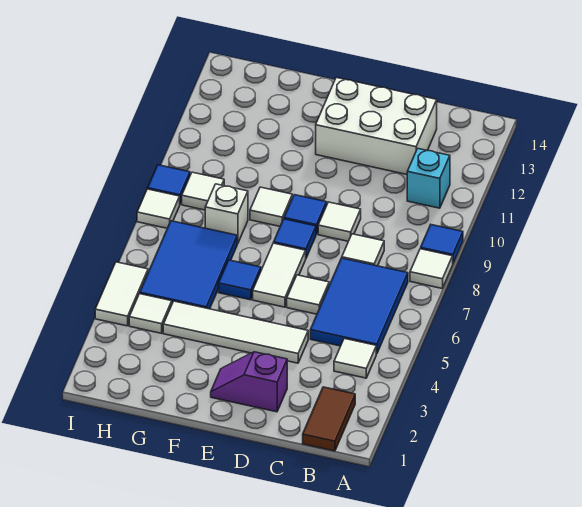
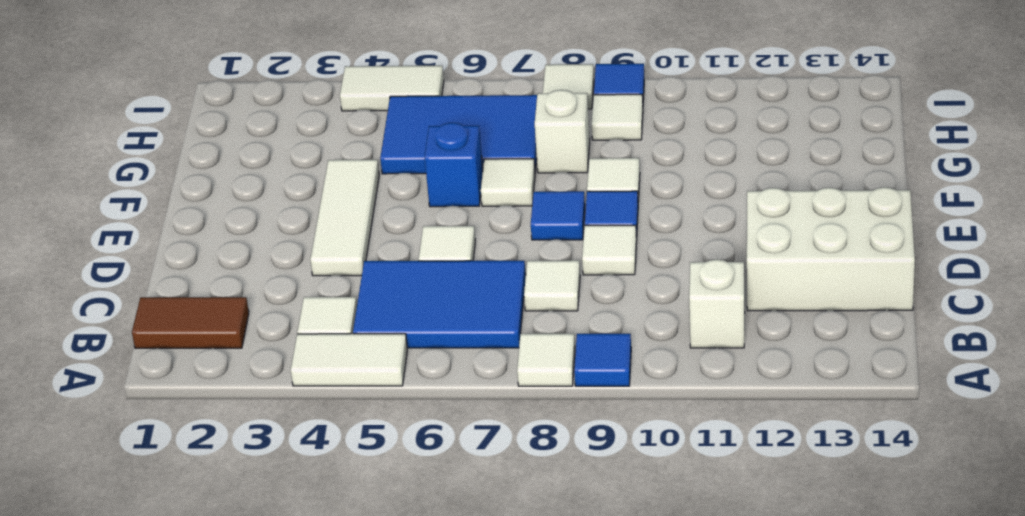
cyan brick B11 level 1 -> white brick B11 level 1
white brick C12:E13 level 1 -> white brick C12:D14 level 1
purple slope D2:E2 level 1 top D -> none
white tile D4:G4 level 1 -> white tile D4:F4 level 1
white tile E6:E7 level 1 -> white tile A4:A5 level 1
blue tile F6 level 1 -> blue brick F6 level 1
white tile H4 level 1 -> white tile F7 level 1

